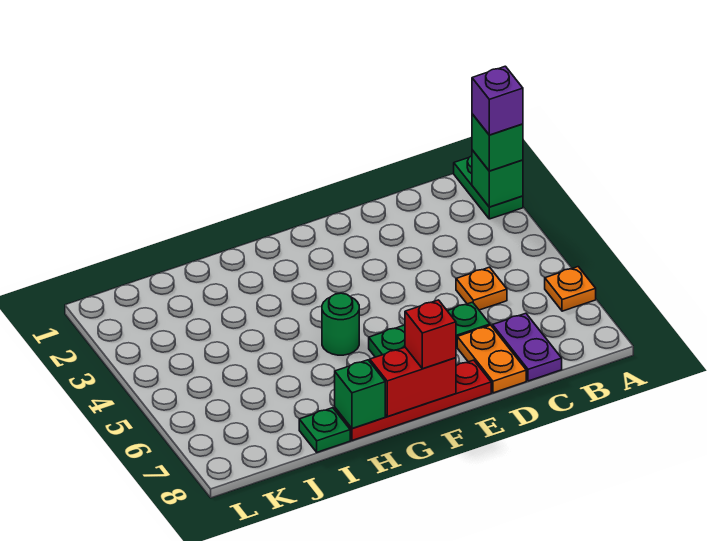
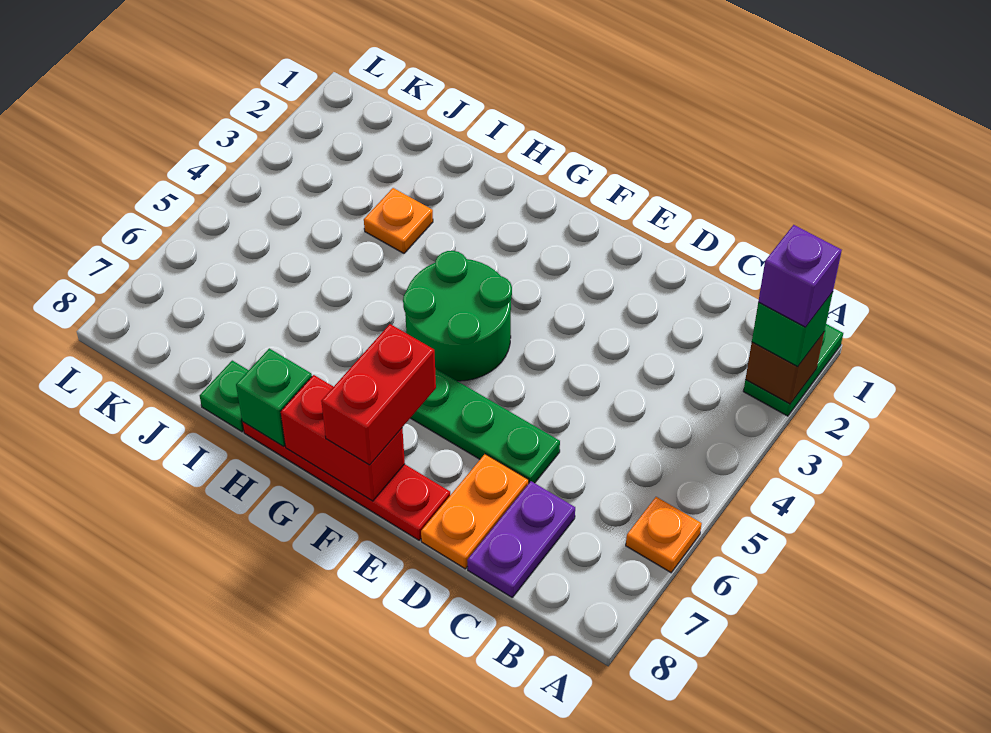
green brick A2 level 2 -> brown brick A2 level 2
orange plate C5 level 1 -> orange plate I3 level 1
red brick F8 level 3 -> red brick F7:F8 level 3
green round brick G5 level 1 -> green round brick F4:G5 level 1

